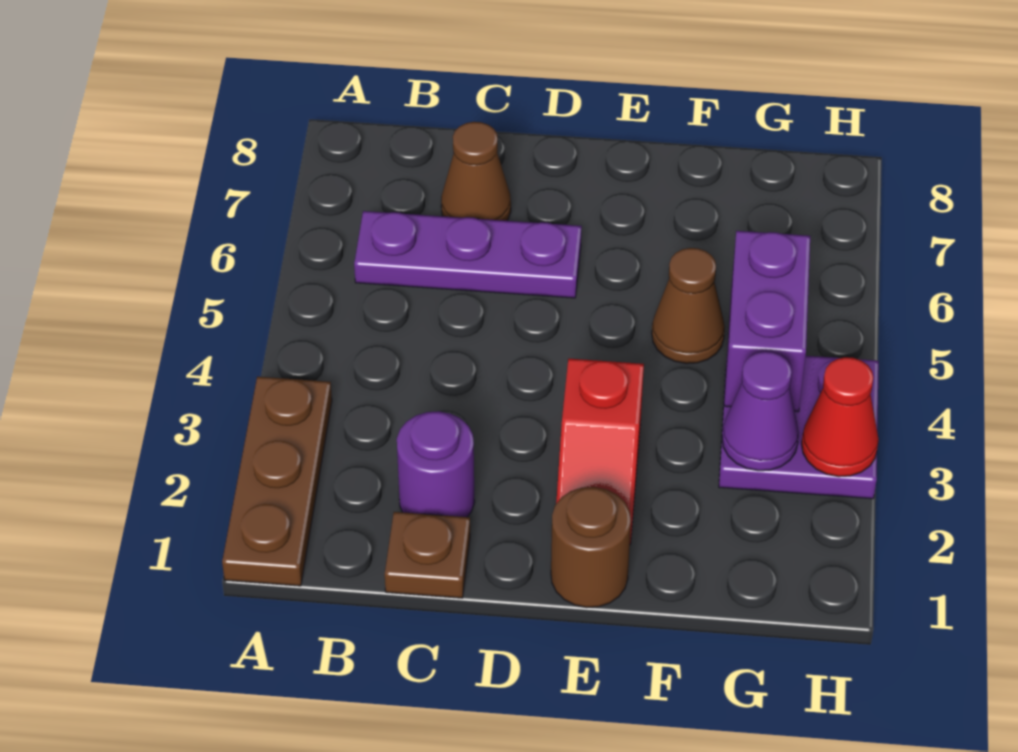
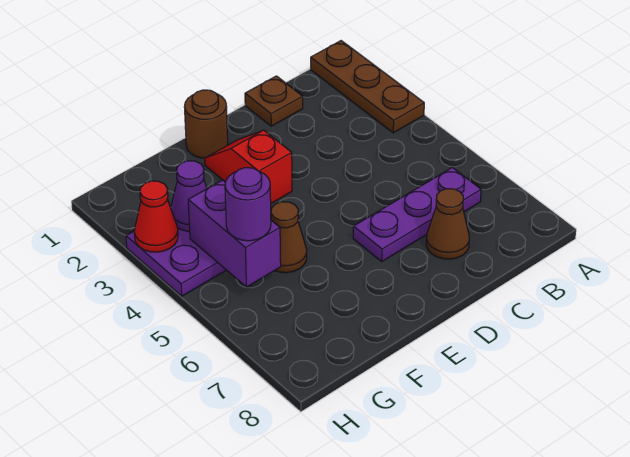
purple round brick C2 level 1 -> purple round brick G5 level 3

